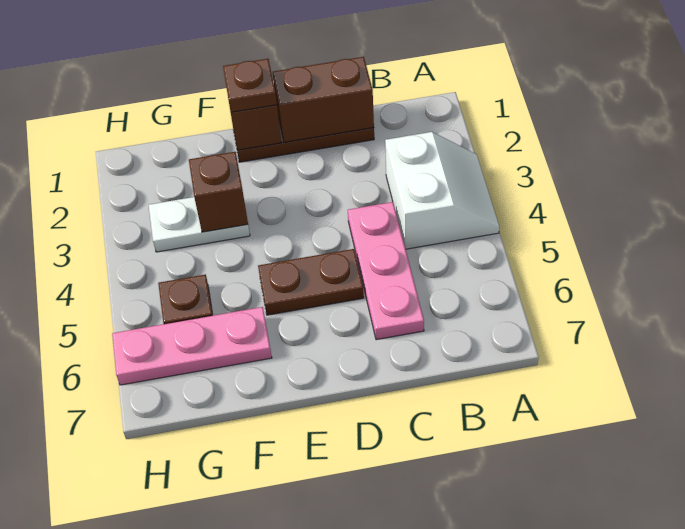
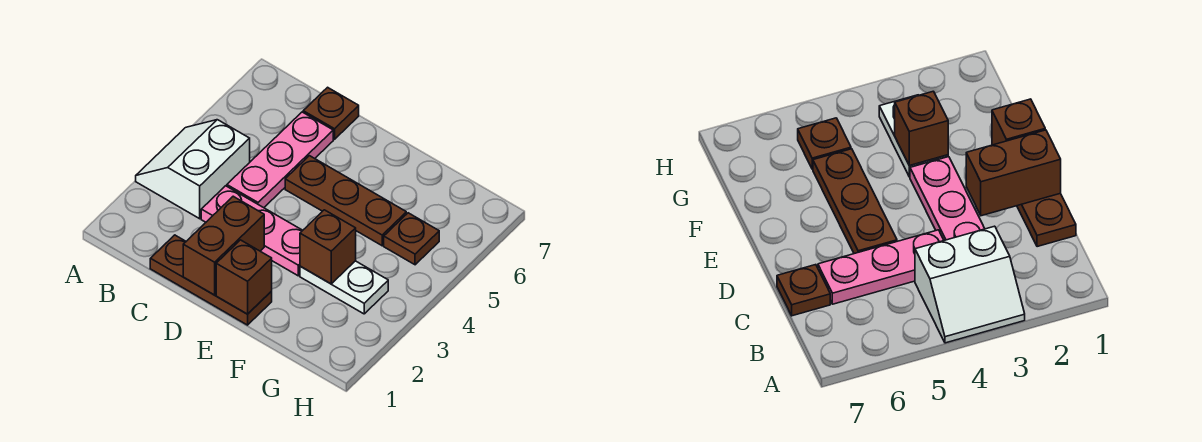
brown brick C1:D1 level 2 -> brown brick D1:D2 level 2
brown plate D5:E5 level 1 -> brown plate D5:F5 level 1
brown plate E1 level 3 -> brown plate C7 level 1
pink plate F6:H6 level 1 -> pink plate C3:E3 level 1

